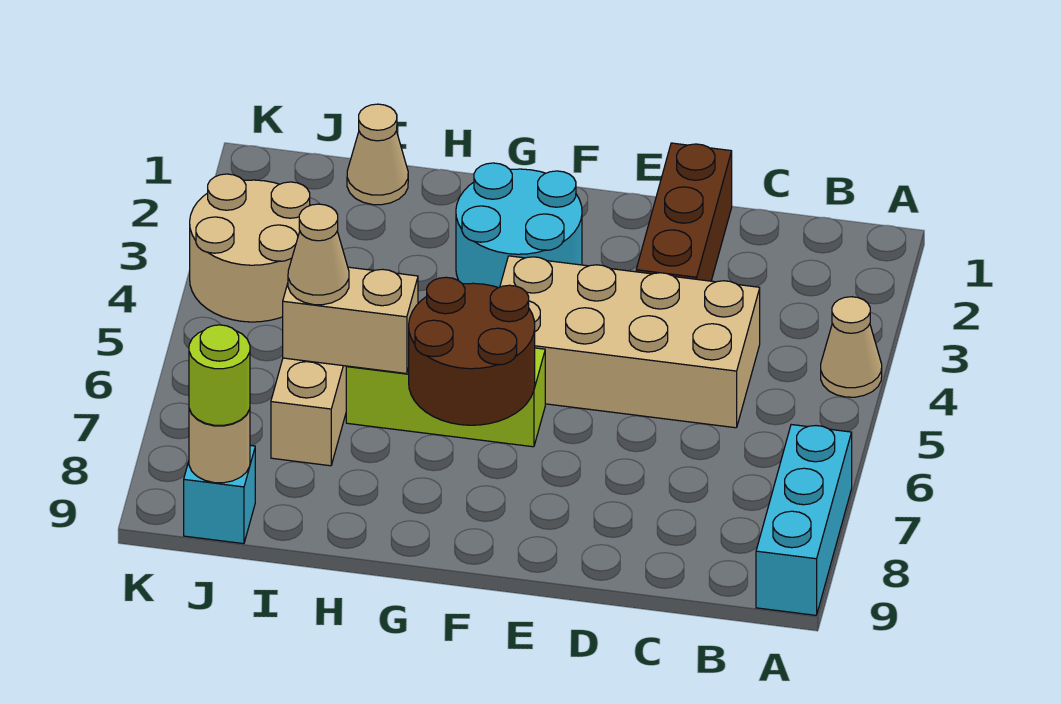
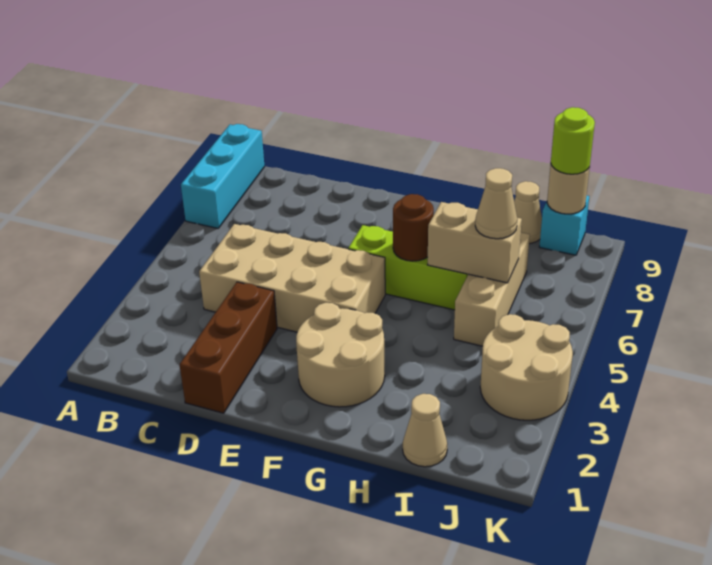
tan cone A4 level 1 -> tan cone I9 level 1
cyan round brick F2:G3 level 1 -> tan round brick F2:G3 level 1
brown round brick F6:G7 level 2 -> brown round brick G6 level 2

